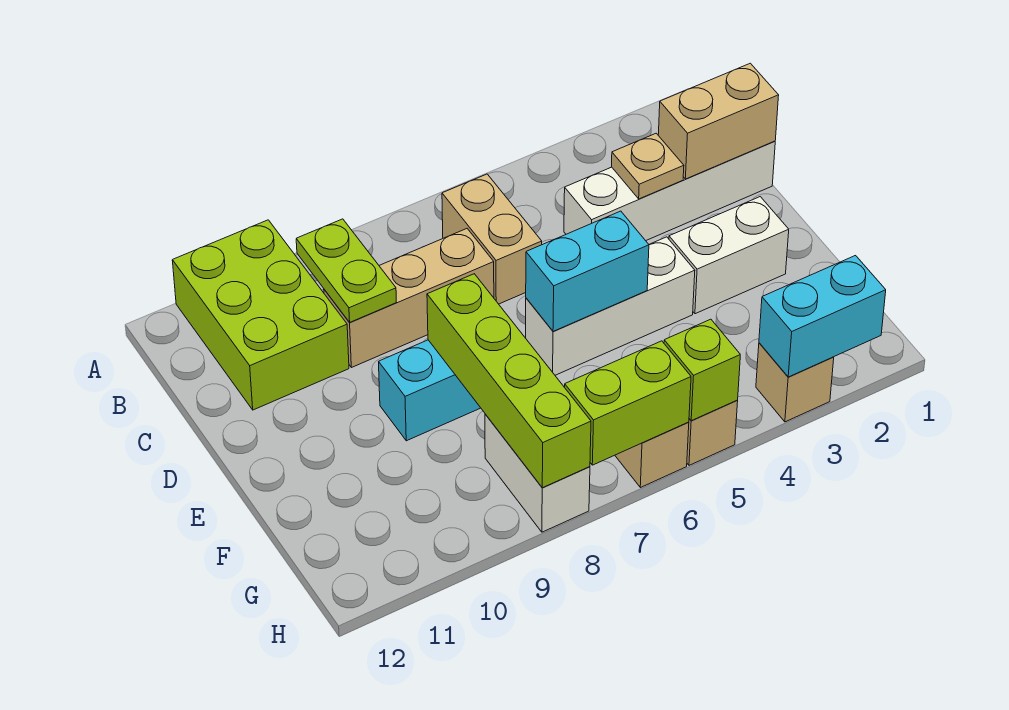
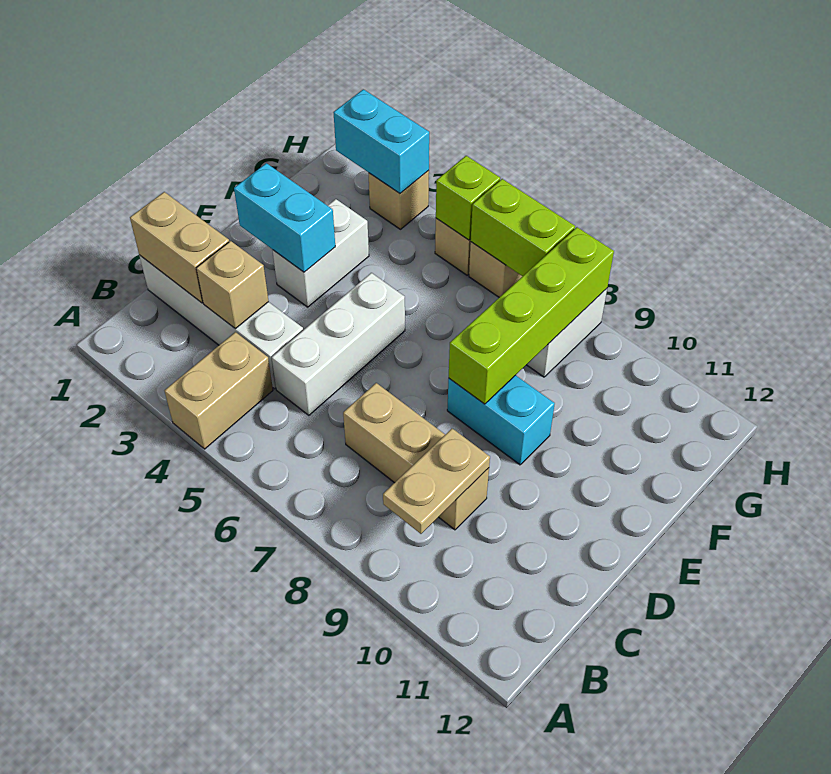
lime brick A10:C11 level 1 -> none
tan brick B6:C6 level 1 -> tan brick A4:B4 level 1
lime plate B9:C9 level 2 -> tan plate B9:C9 level 2
tan plate C3 level 2 -> tan brick C3 level 2
white brick E2:E3 level 1 -> white brick E3:F3 level 1
white brick E4:E6 level 1 -> white brick C5:E5 level 1
cyan brick E5:E6 level 2 -> cyan brick E2:E3 level 2

